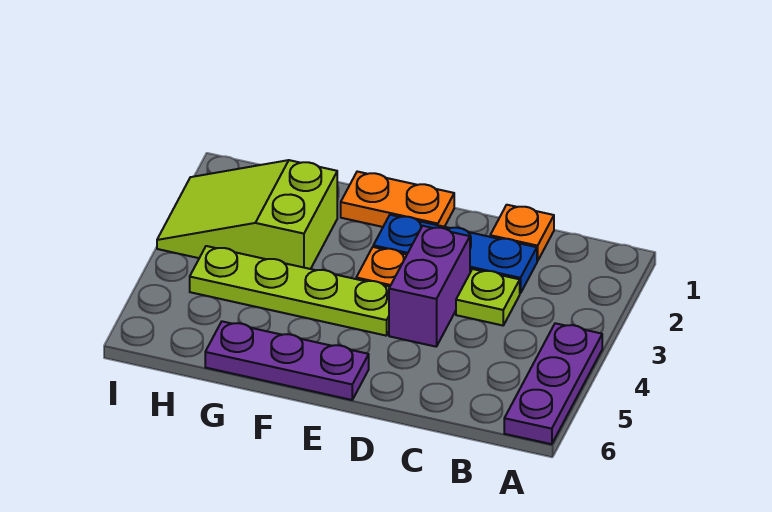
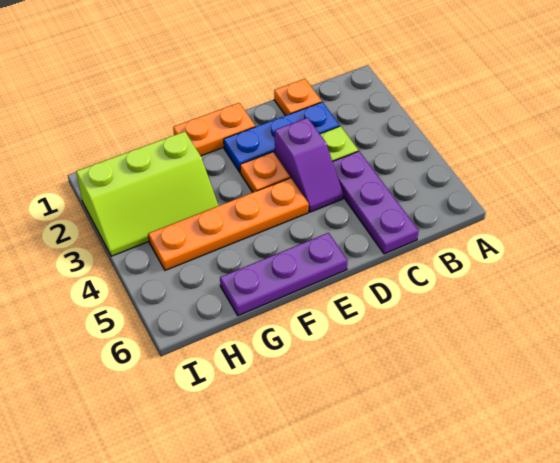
purple plate A4:A6 level 1 -> purple plate C4:C6 level 1
purple brick D3:D4 level 1 -> purple slope D3:D4 level 1 top 3
lime plate E4:H4 level 1 -> orange plate E4:H4 level 1
lime slope G2:I3 level 1 top G -> lime slope G2:I3 level 1 top 2

